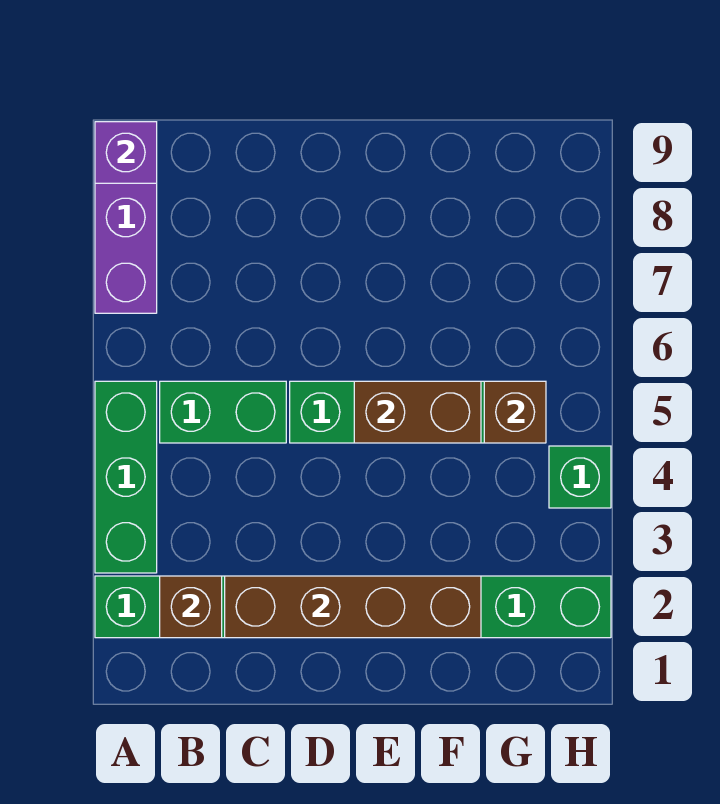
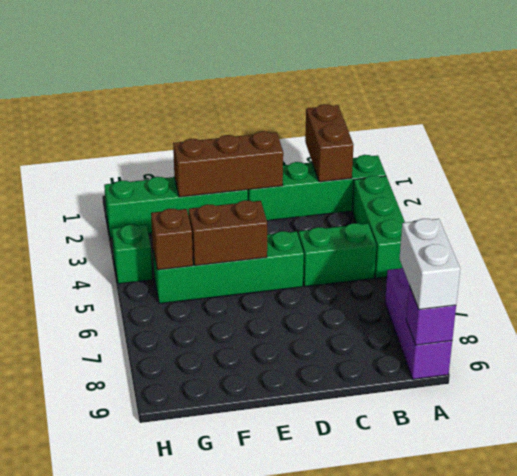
none -> white brick A8:A9 level 3
brown brick B2 level 2 -> brown brick B1:B2 level 2
brown brick C2:F2 level 2 -> brown brick D2:F2 level 2

